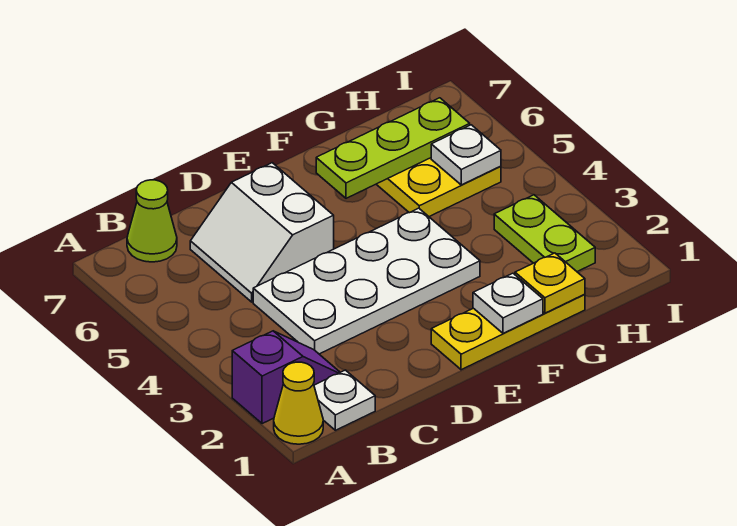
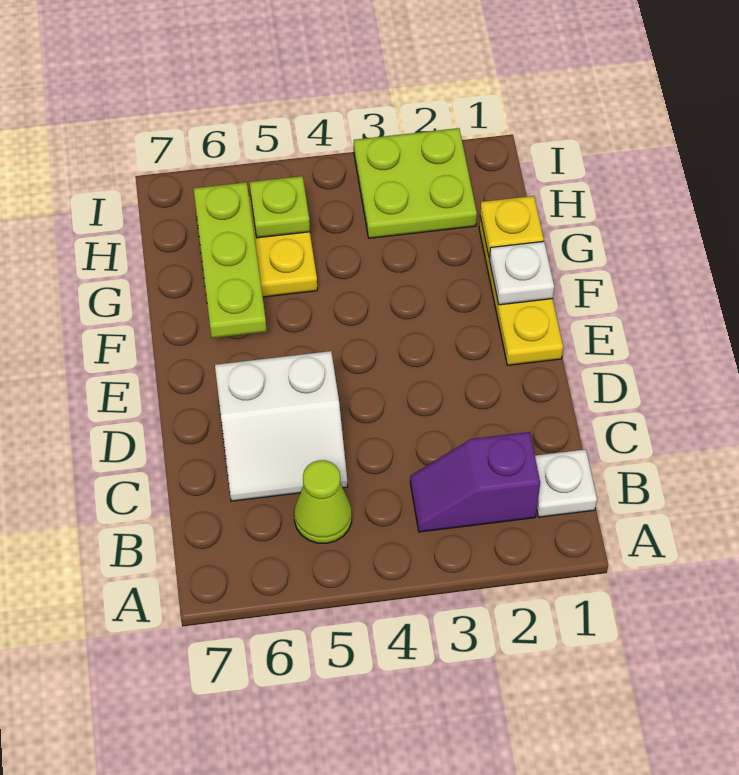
yellow cone A1 level 1 -> none
purple slope A2:B2 level 1 top A -> purple slope B2:B3 level 1 top 2
lime cone B7 level 1 -> lime cone B5 level 1
white plate C3:F4 level 1 -> none
lime plate H2:H3 level 1 -> lime plate H2:I3 level 1
white plate H5 level 2 -> lime plate H5 level 2

